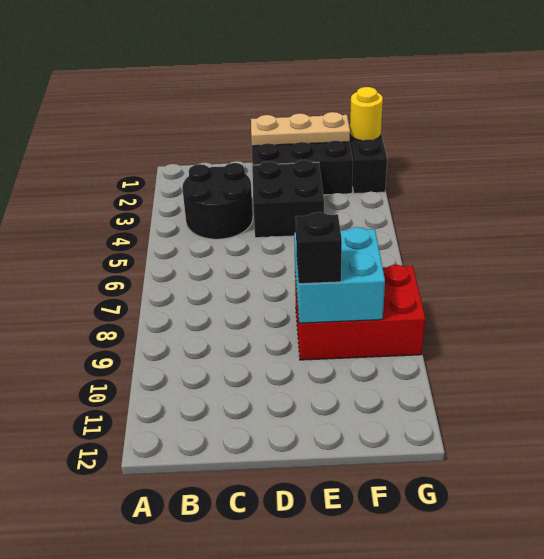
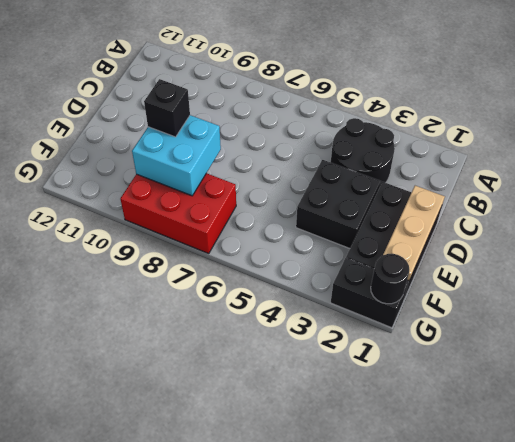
red brick E8:G9 level 1 -> red brick F7:G9 level 1
yellow round brick G1 level 2 -> black round brick G1 level 2

